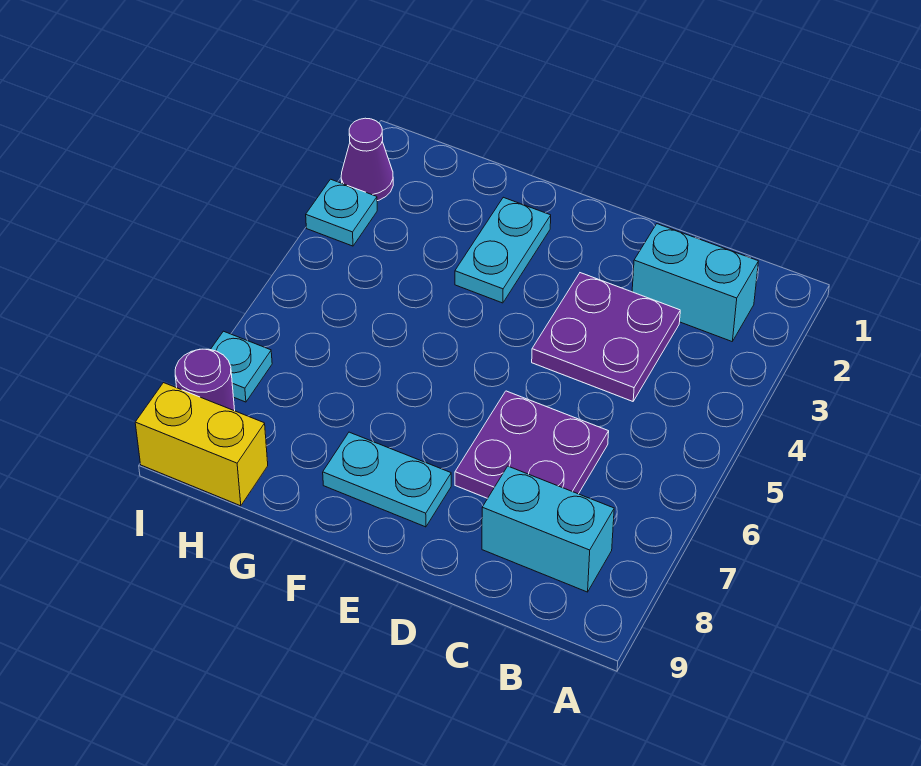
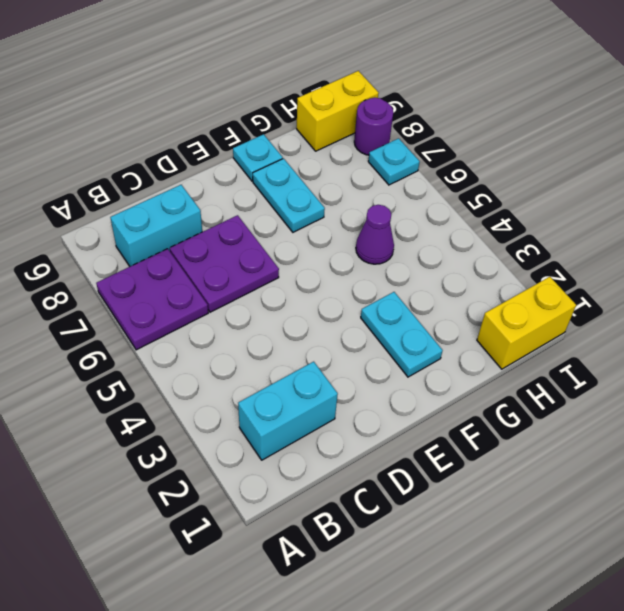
purple plate C3:D4 level 1 -> purple plate A6:B7 level 1
cyan plate E8:F8 level 1 -> cyan plate F7:F8 level 1
none -> yellow brick H1:I1 level 1
purple cone I2 level 1 -> purple cone G5 level 1
cyan plate I3 level 1 -> cyan plate F9 level 1

